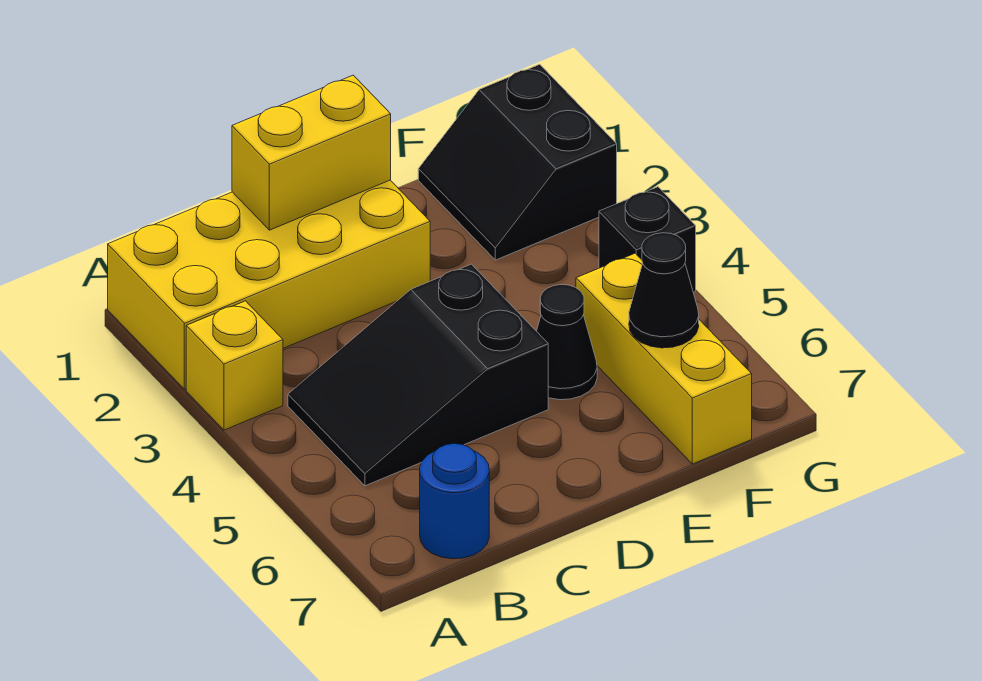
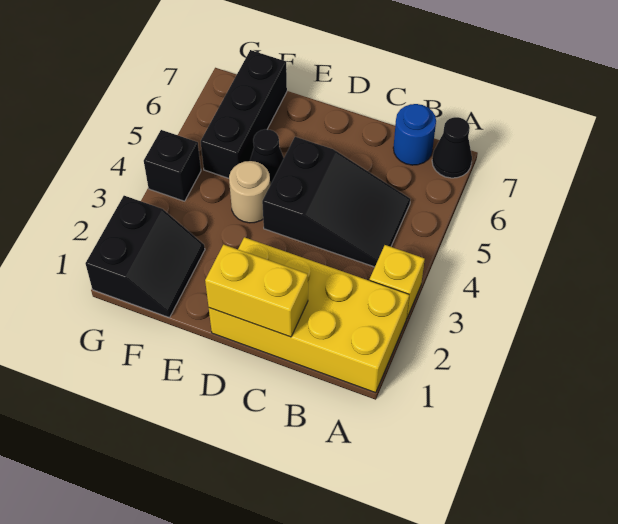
none -> tan round brick E4 level 1
yellow brick F5:F7 level 1 -> black brick F5:F7 level 1
black cone F6 level 2 -> black cone A7 level 1

